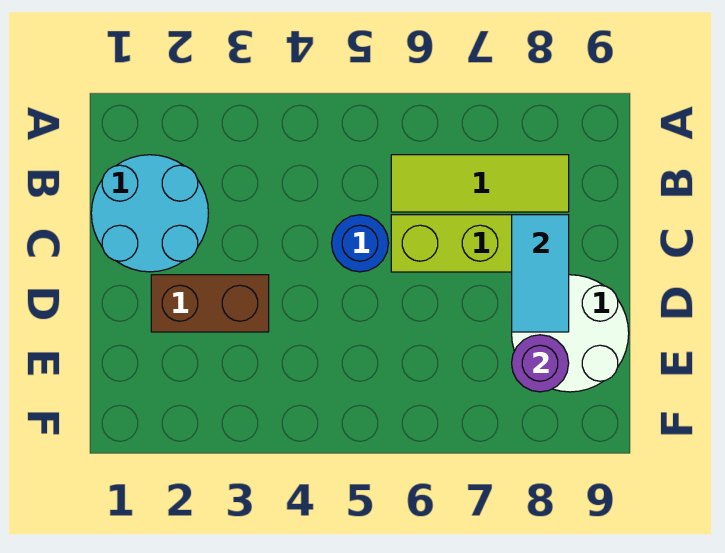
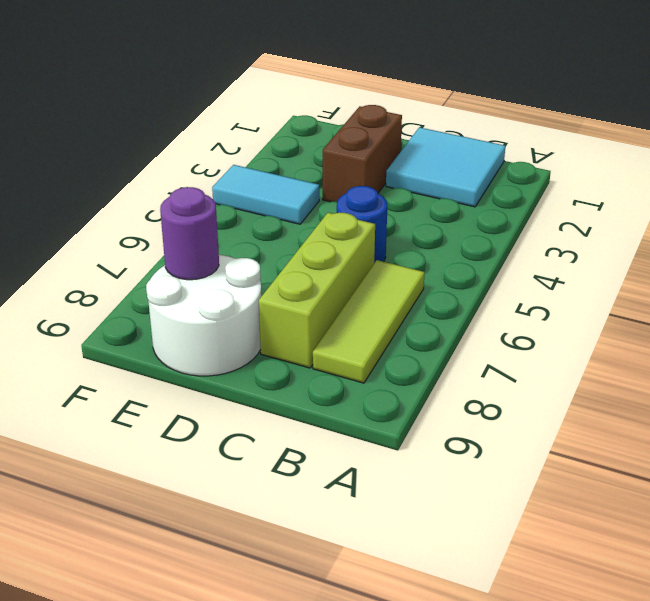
cyan round brick B1:C2 level 1 -> cyan tile B1:C2 level 1
cyan tile C8:D8 level 2 -> cyan tile E4:F4 level 1

